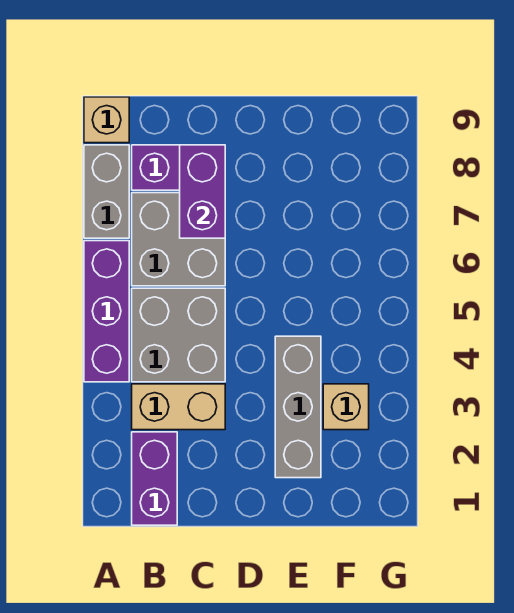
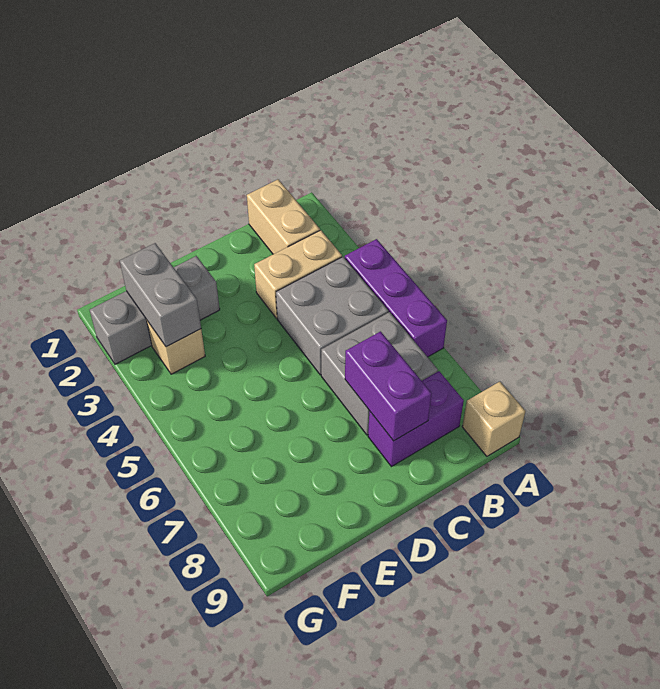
grey brick A7:A8 level 1 -> grey brick F2:F3 level 2
purple brick B1:B2 level 1 -> tan brick B1:B2 level 1
grey brick E2:E4 level 1 -> grey brick E2:G2 level 1

